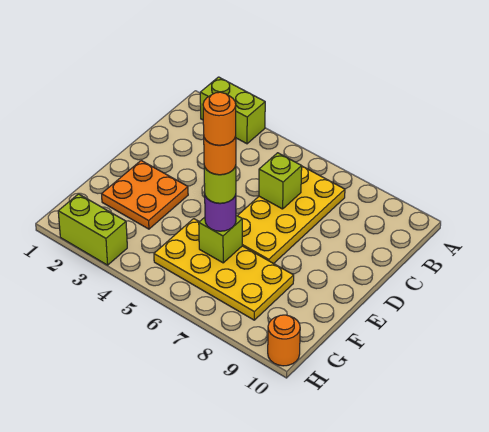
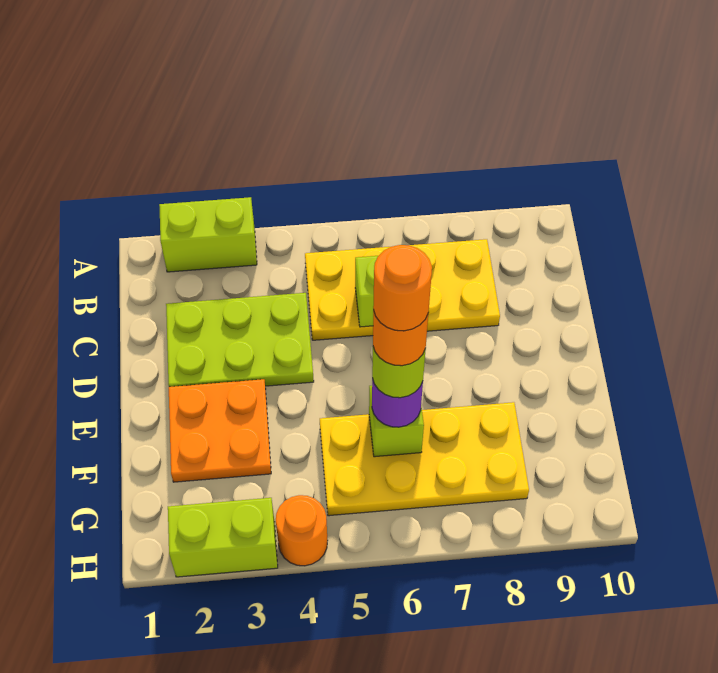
yellow plate B6:E7 level 1 -> yellow plate B5:C8 level 1
none -> lime plate C2:D4 level 1
orange round brick H10 level 1 -> orange round brick H4 level 1

